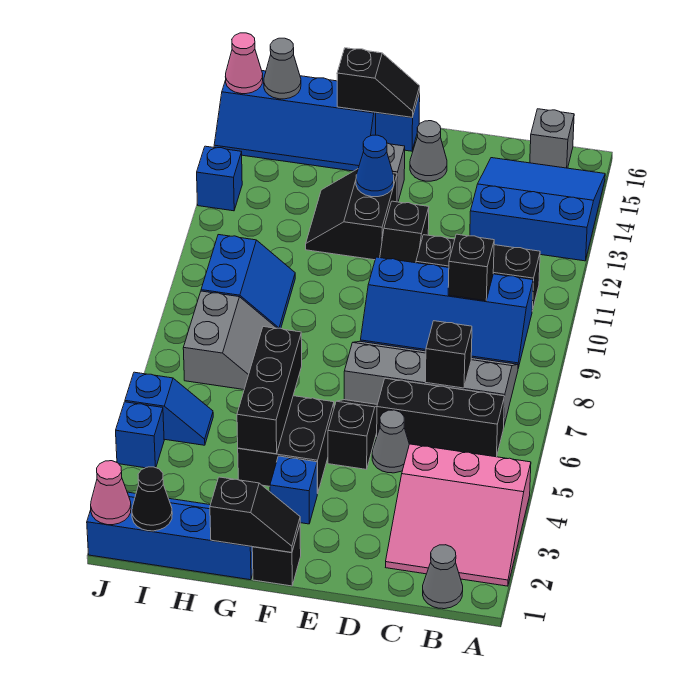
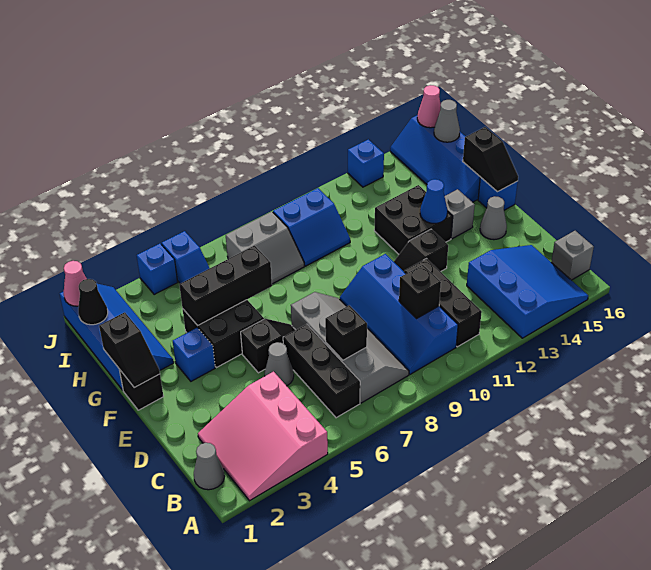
black slope F12:G13 level 1 top F -> black brick F12:G13 level 1

